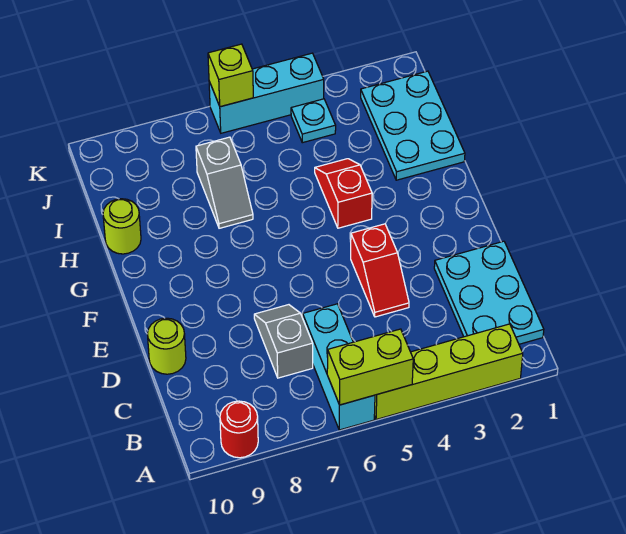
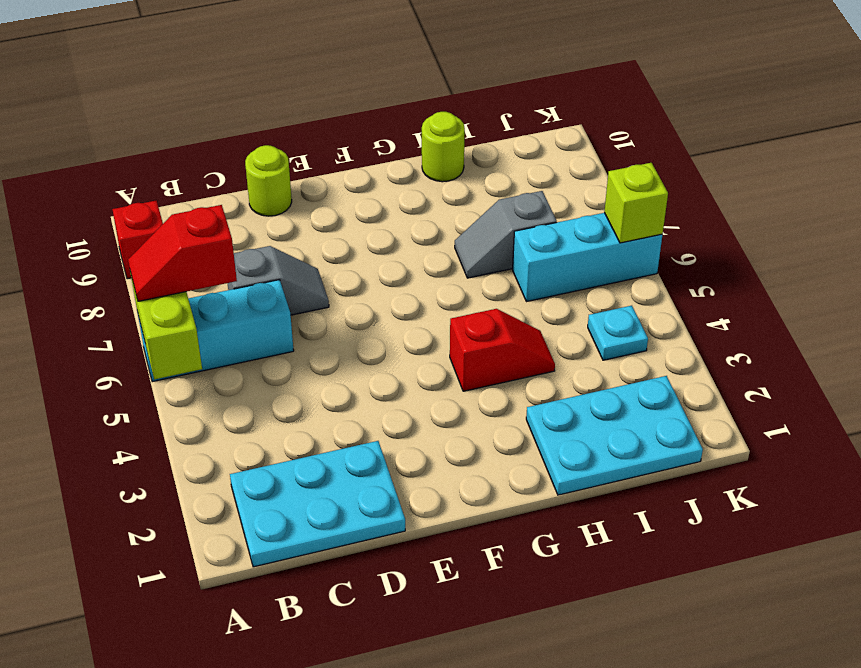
lime brick A2:A5 level 1 -> none
red round brick A9 level 1 -> red brick A9 level 1
red slope D4:E4 level 1 top E -> red slope A6:B6 level 3 top B
cyan brick K4:K6 level 1 -> cyan brick I6:K6 level 1

